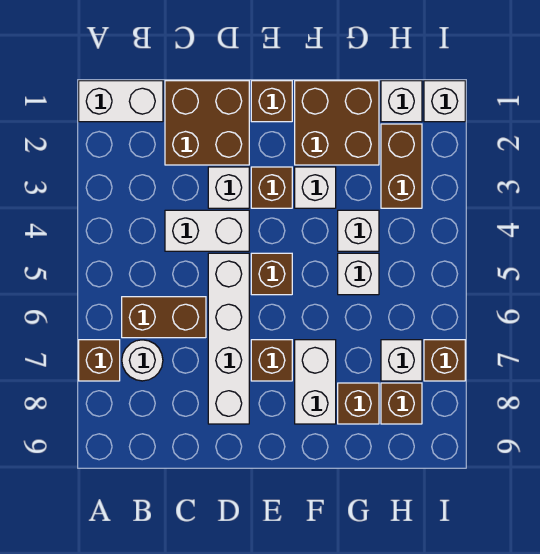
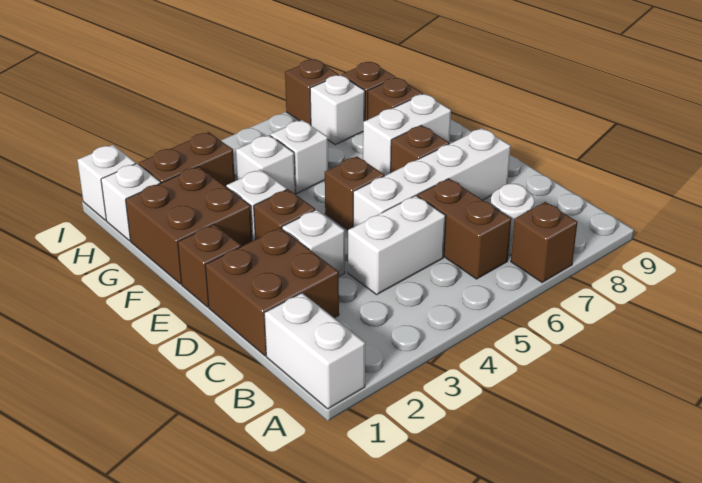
white brick C4:D4 level 1 -> white brick C4:C5 level 1

